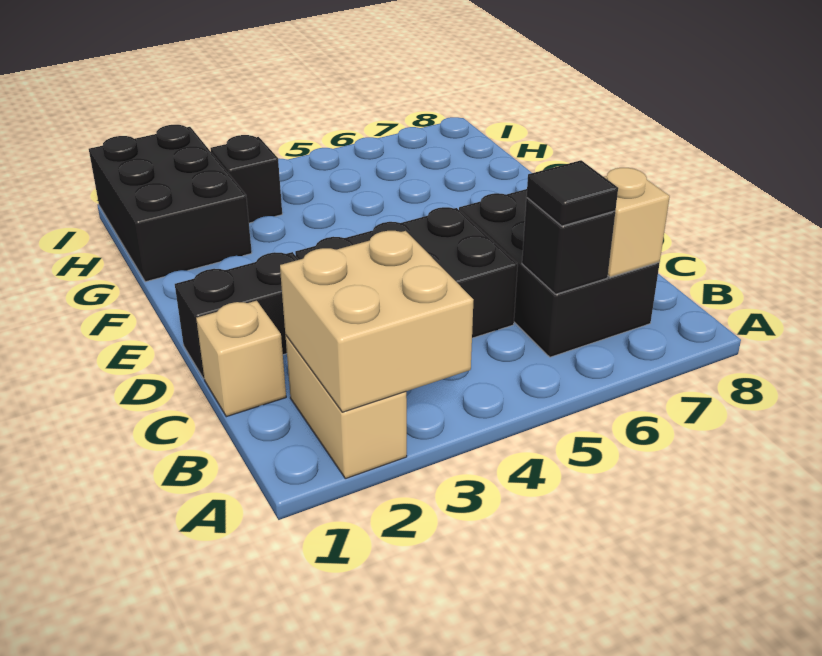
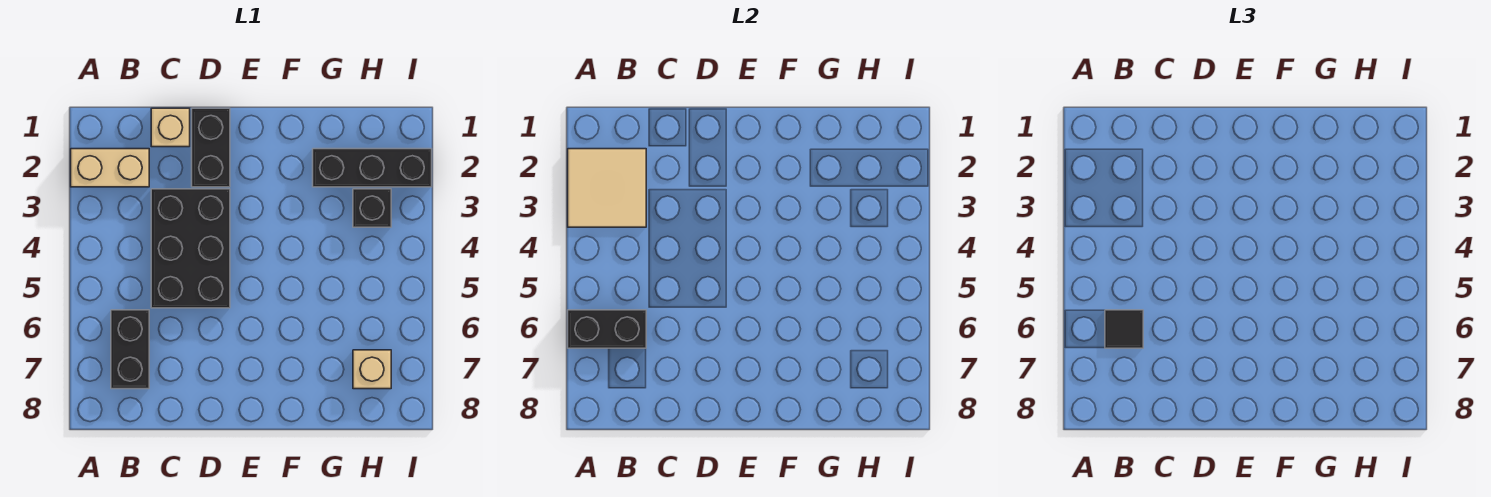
tan brick A2:B3 level 2 -> tan tile A2:B3 level 2
black brick B6:D7 level 1 -> black brick B6:B7 level 1
black brick B6 level 2 -> black brick A6:B6 level 2
tan brick B7 level 2 -> tan brick H7 level 1
black brick G1:I2 level 1 -> black brick G2:I2 level 1

